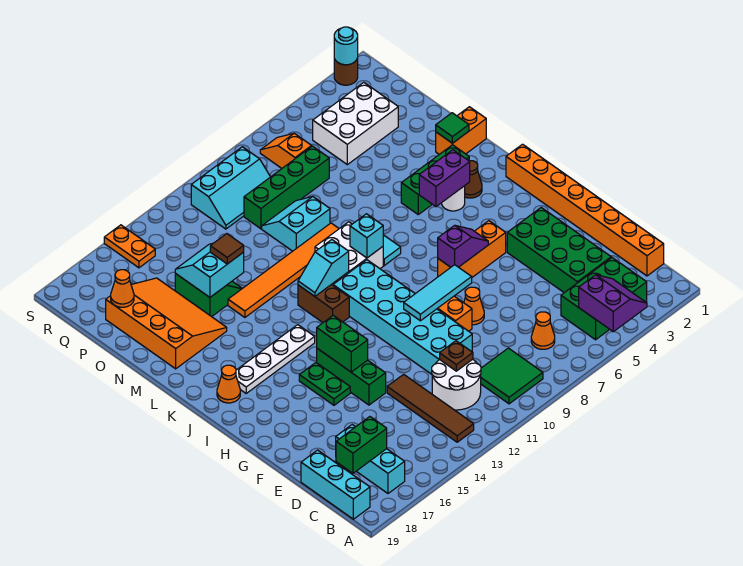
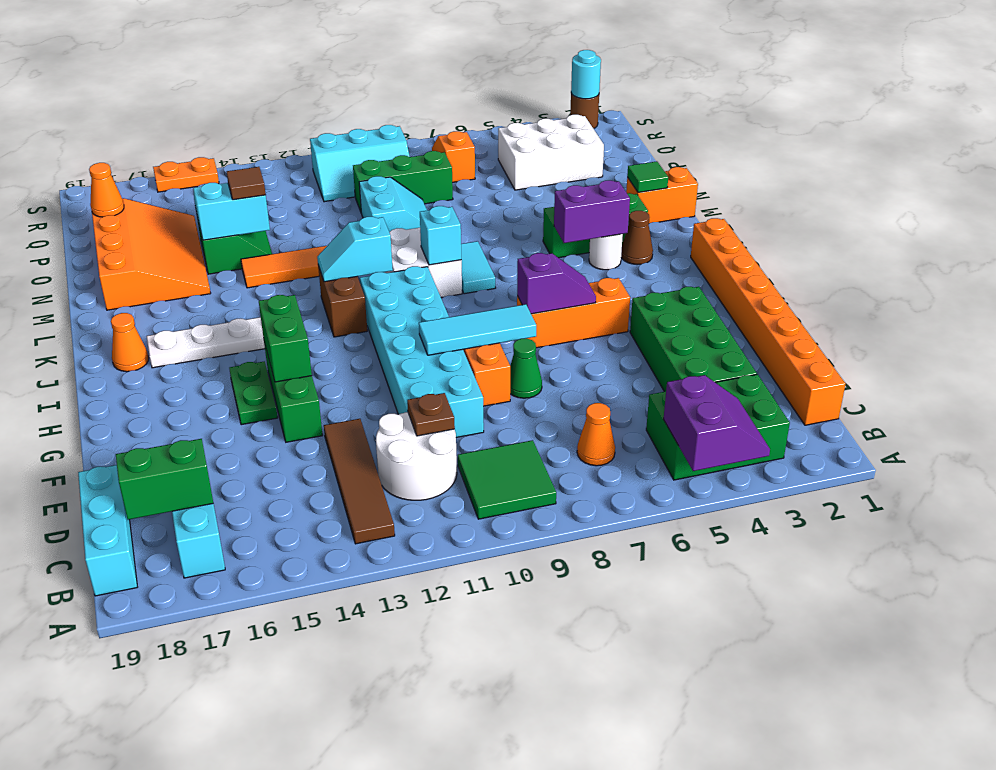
orange cone F8 level 1 -> green cone F8 level 1
cyan slope N9:O10 level 1 top N -> cyan slope N9:O10 level 1 top 10
green brick P7:P10 level 1 -> green brick P8:P10 level 1
orange plate R15:S15 level 1 -> orange plate S15:S16 level 1

